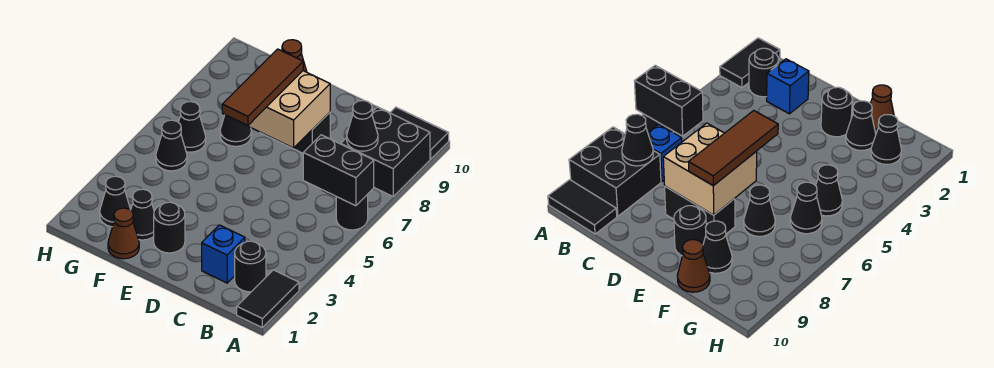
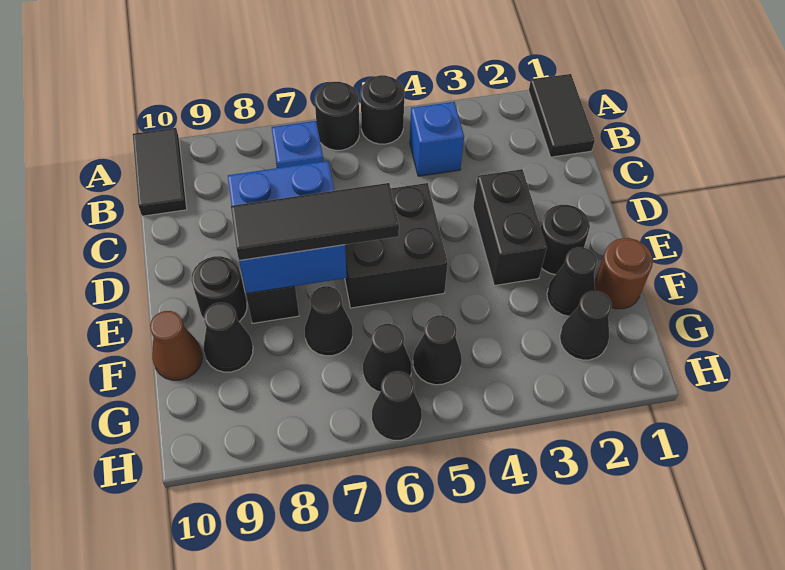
black tile A1:A2 level 1 -> black tile A1:B1 level 1
black brick A6:B6 level 2 -> black brick D3:E3 level 1
black brick A8:B9 level 1 -> black brick D5:E6 level 1
black round brick B2 level 1 -> black round brick A5 level 1
black cone B8 level 2 -> black cone H6 level 1
blue brick C2 level 1 -> blue brick B4 level 1
tan brick D7:E8 level 2 -> blue brick D7:E8 level 2
brown tile E6:E8 level 3 -> black tile E6:E8 level 3
brown cone F1 level 1 -> brown round brick F1 level 1

